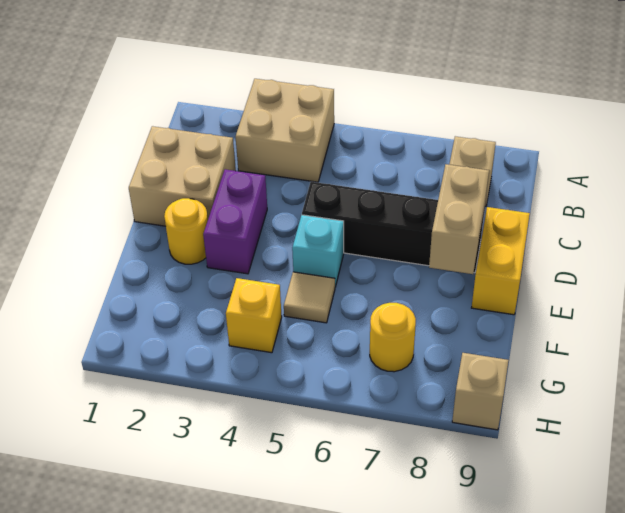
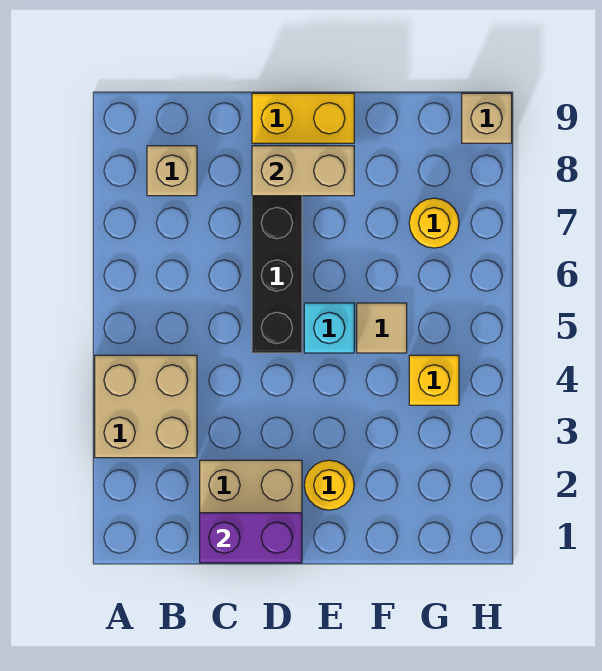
purple brick D3:E3 level 1 -> purple brick C1:D1 level 2

